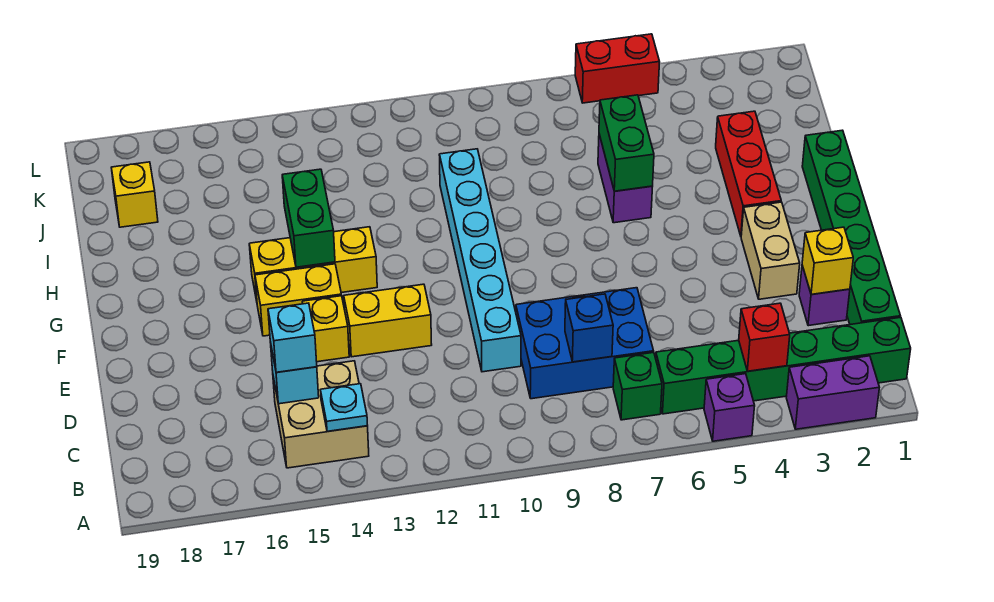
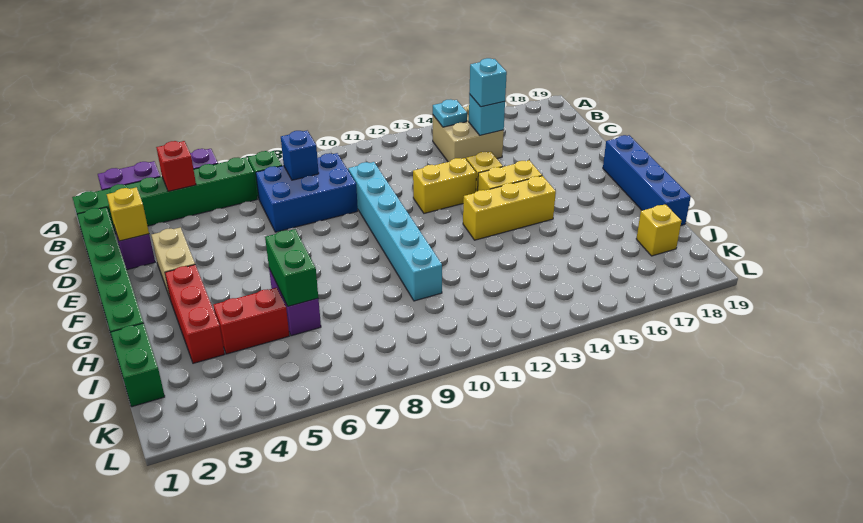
none -> blue brick F19:I19 level 1
green brick G14:H14 level 2 -> green brick I1:J1 level 1
red brick L5:L6 level 1 -> red brick I4:I5 level 1

